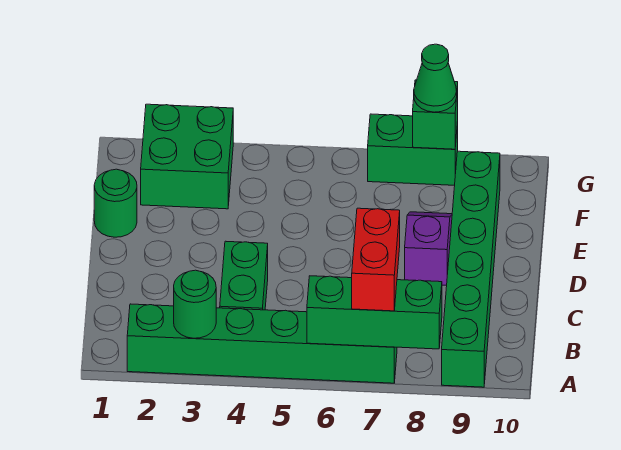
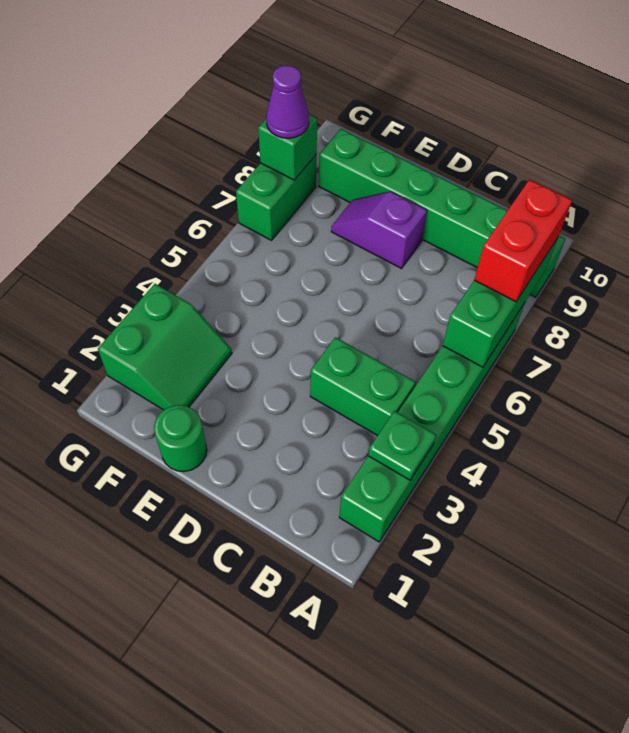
green round brick A3 level 2 -> green plate A3 level 2
red brick A7:B7 level 3 -> red brick A7:A8 level 3
green brick F2:G3 level 1 -> green slope F2:G3 level 1 top G
green cone G8 level 3 -> purple cone G8 level 3

